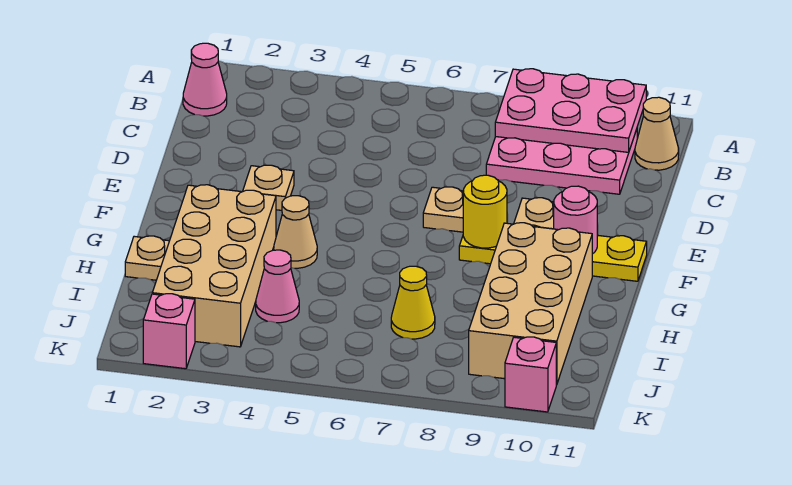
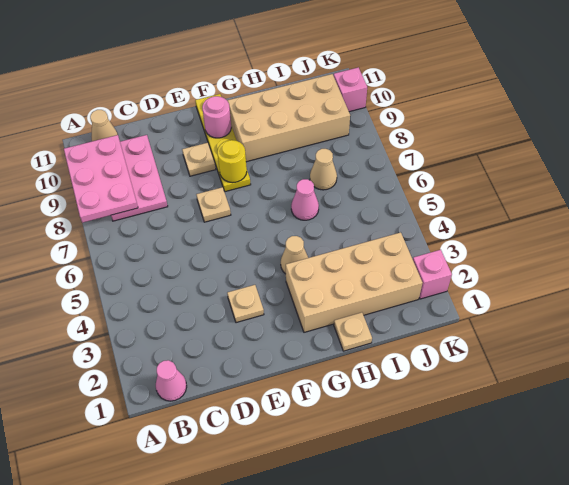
pink cone I4 level 1 -> pink cone H6 level 1
yellow cone I7 level 1 -> tan cone I7 level 1

